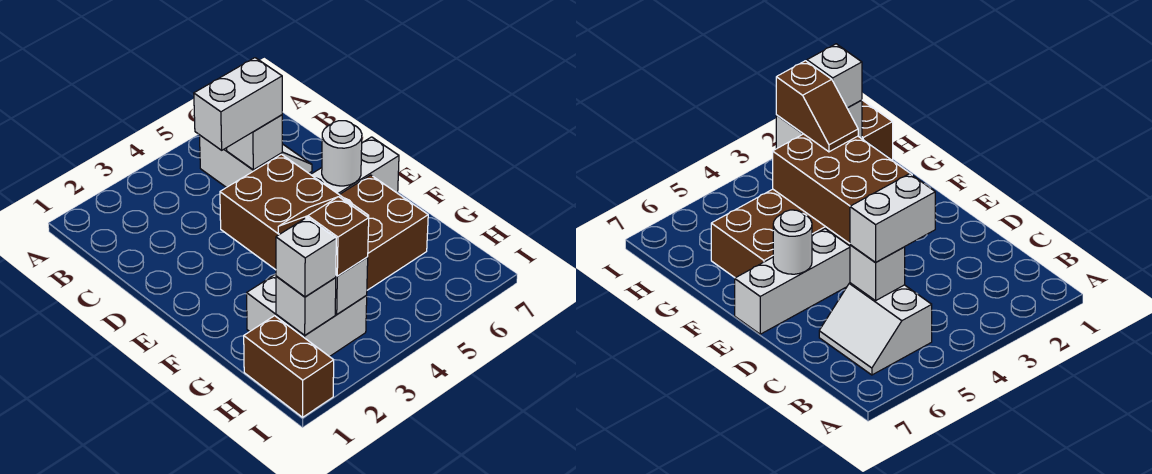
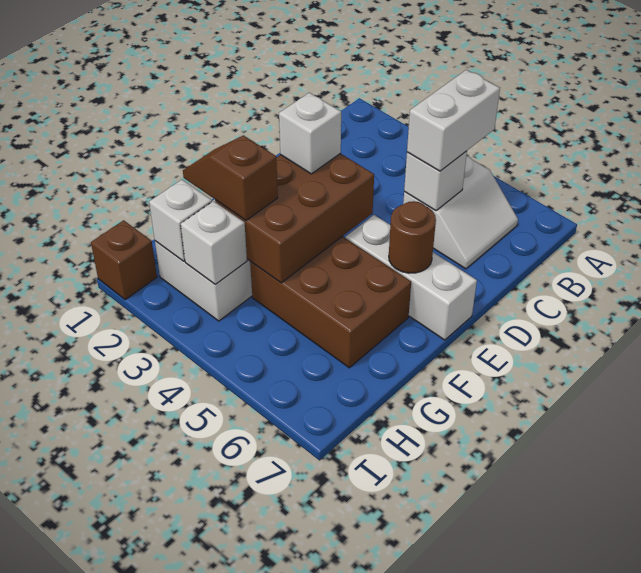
white brick C4:C5 level 3 -> white brick B5:C5 level 3
white round brick E6 level 2 -> brown round brick E6 level 2
brown slope G3:H3 level 3 top H -> brown slope G2:G3 level 3 top 3
brown brick H1:I1 level 1 -> brown brick I1 level 1
white brick H2 level 3 -> white brick E3 level 3

